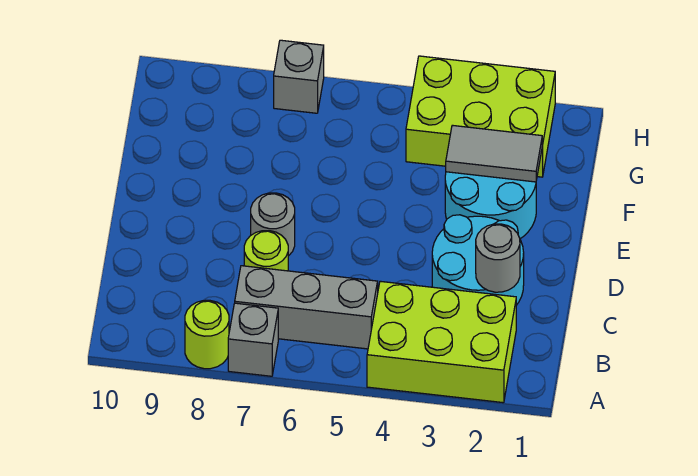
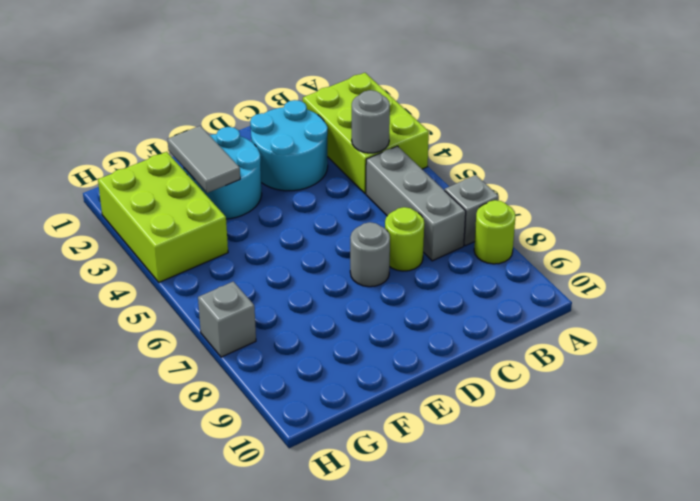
grey round brick C2 level 2 -> grey round brick B4 level 2

